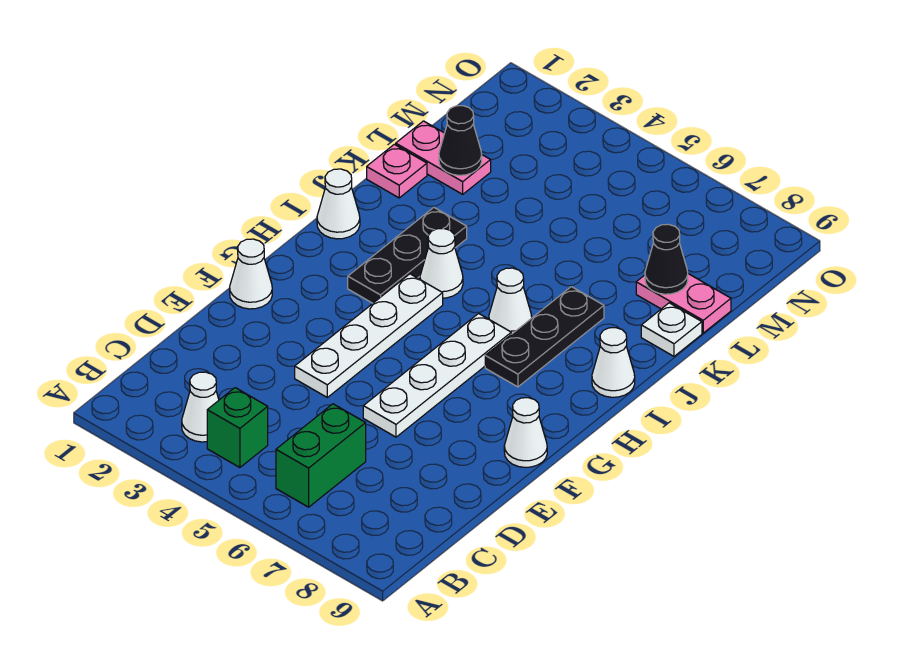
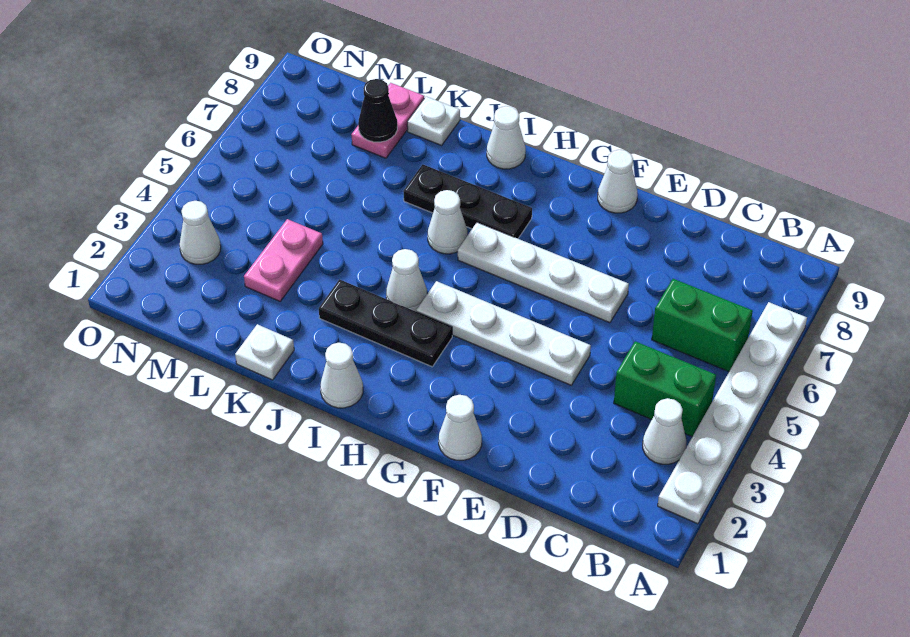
none -> white plate A2:A7 level 1
green brick B4 level 1 -> green brick B4:C4 level 1
pink plate K1 level 1 -> white plate K1 level 1
pink plate L1:L2 level 1 -> pink plate L3:L4 level 1
black cone L2 level 2 -> none
none -> white cone N3 level 1

